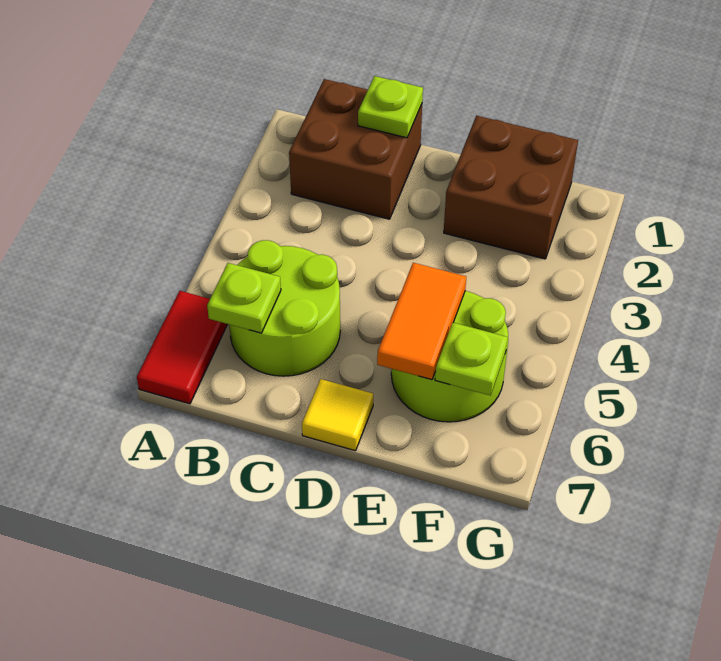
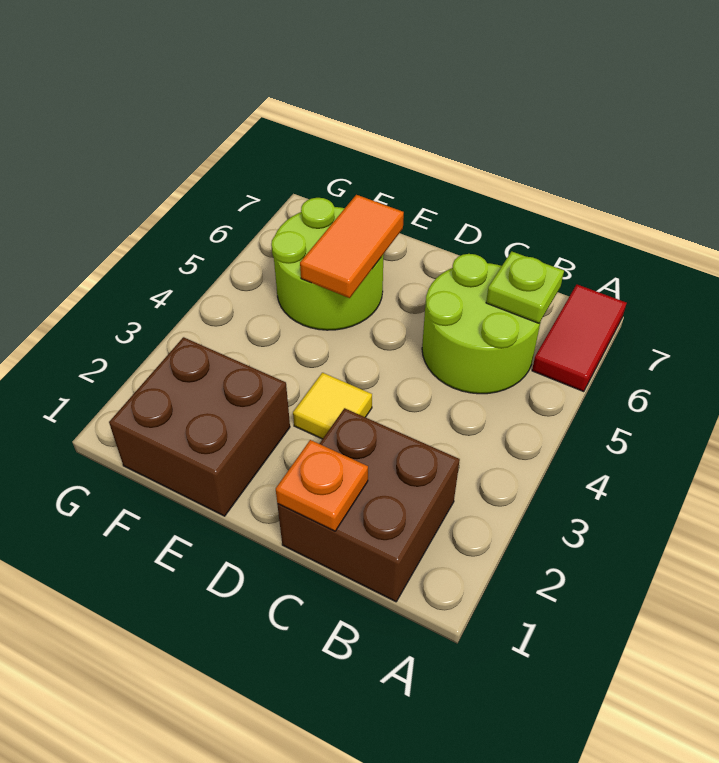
lime plate C1 level 2 -> orange plate C1 level 2
yellow tile D7 level 1 -> yellow tile D3 level 1
lime plate F6 level 2 -> none

